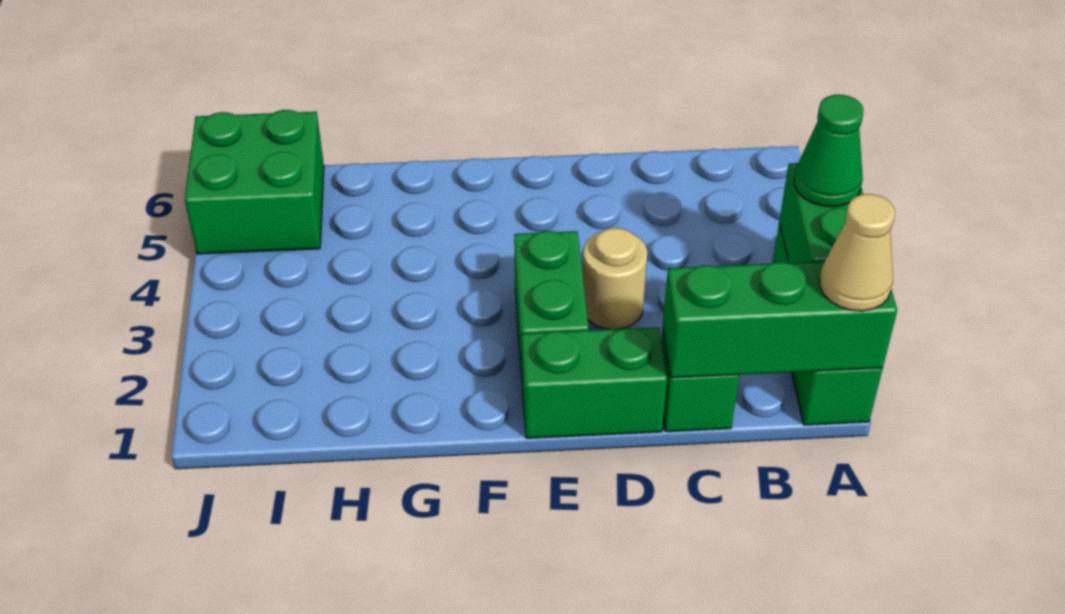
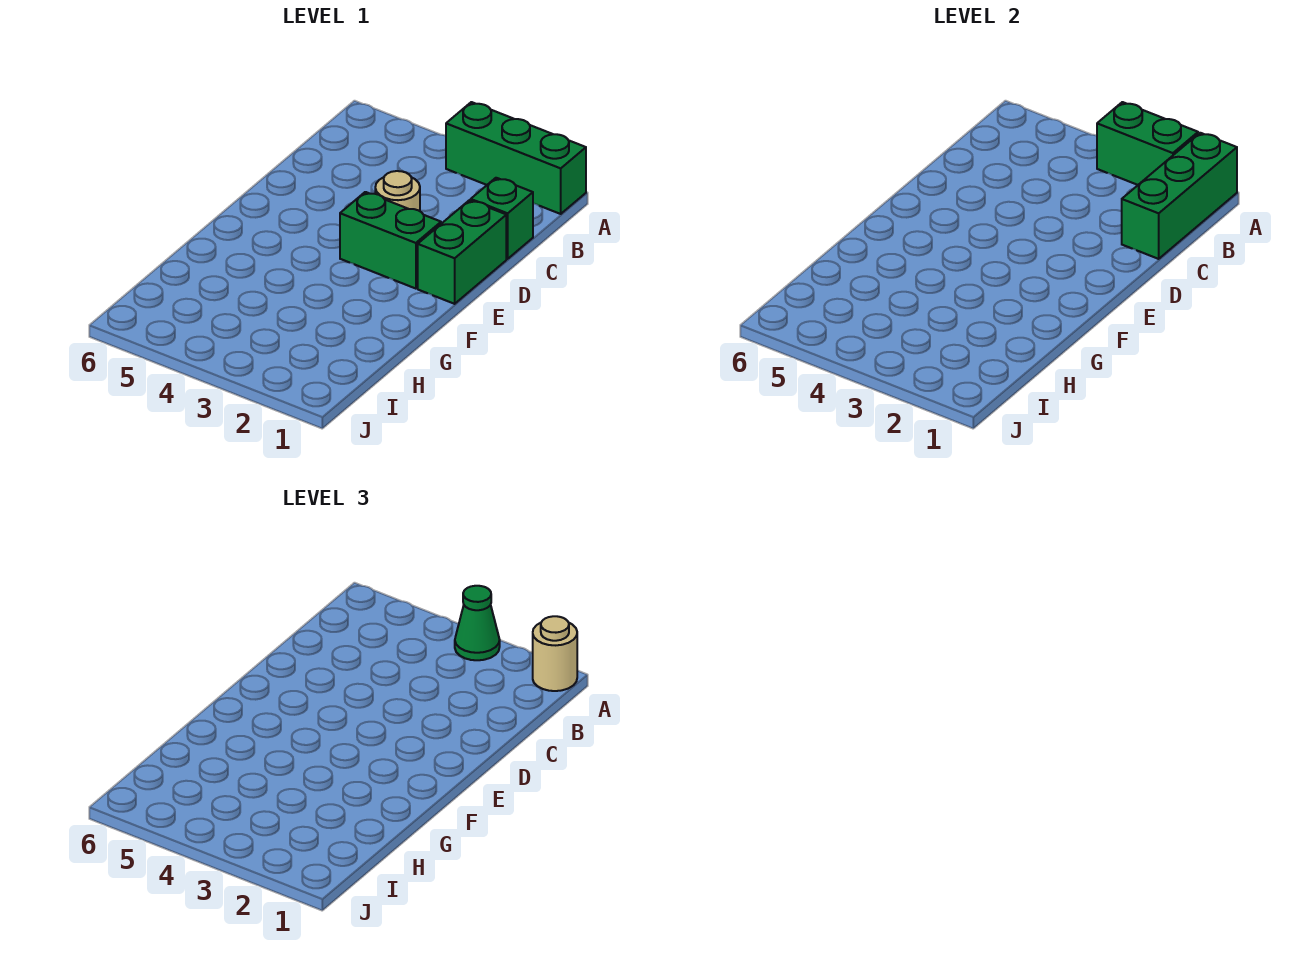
tan cone A1 level 3 -> tan round brick A1 level 3
green brick I5:J6 level 1 -> none

